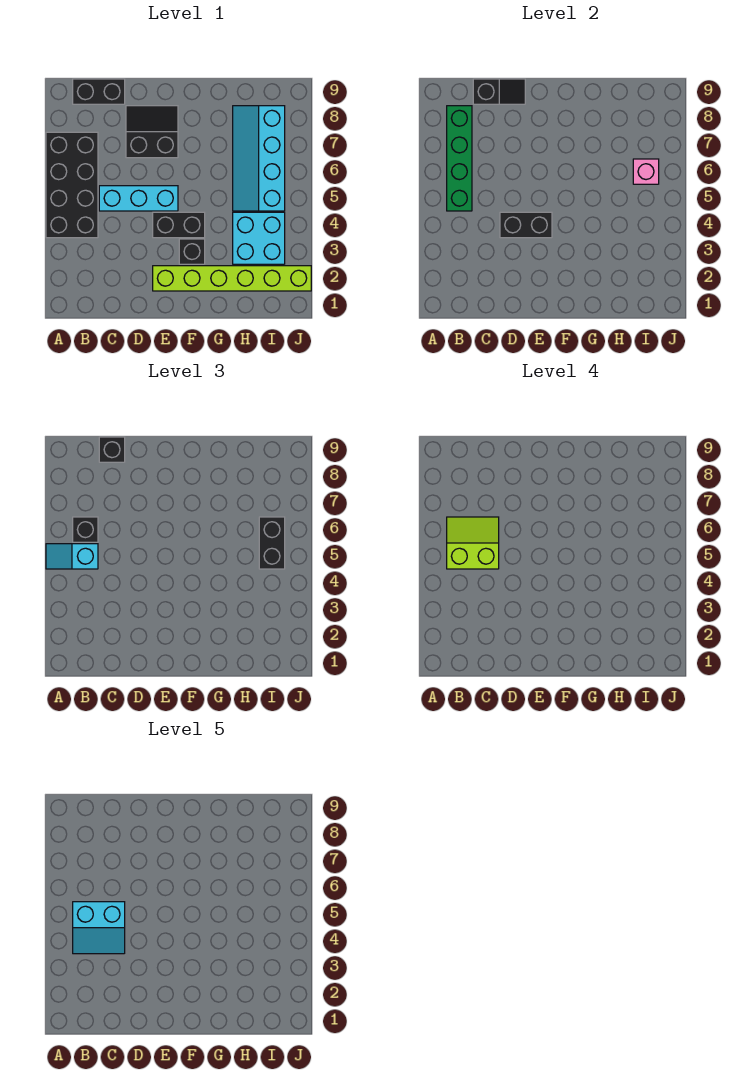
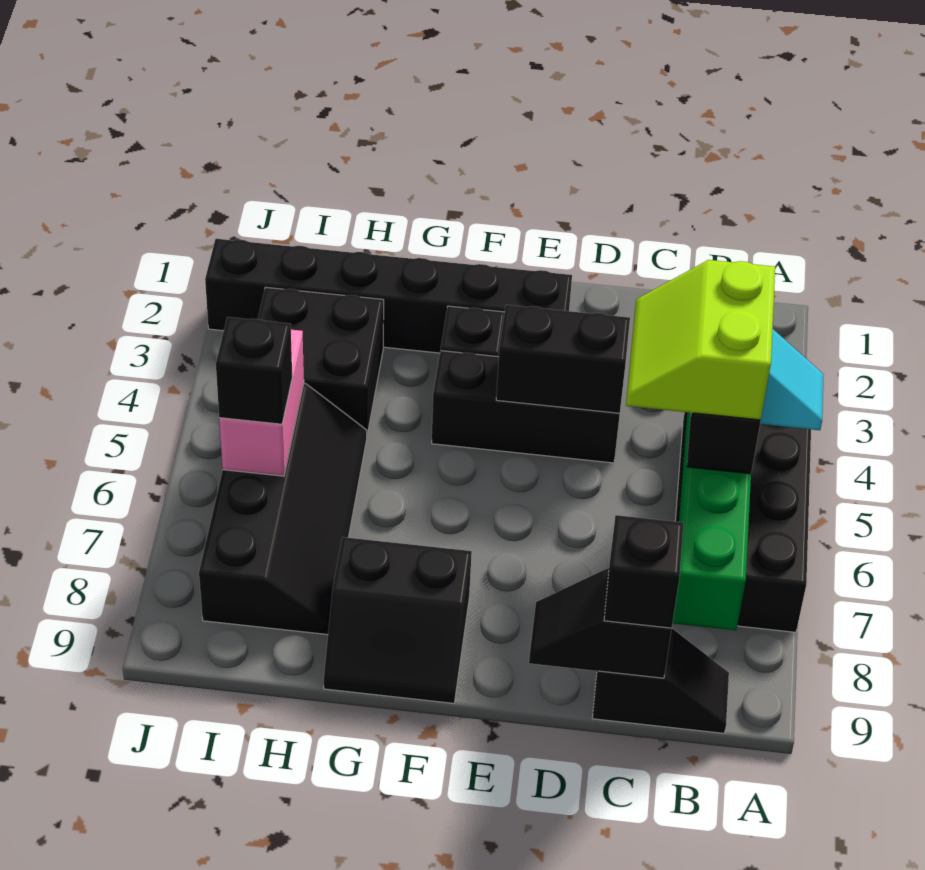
cyan slope B4:C5 level 5 top 5 -> none
lime slope B5:C6 level 4 top 5 -> lime slope B5:C6 level 4 top B
black brick B9:C9 level 1 -> black slope B9:C9 level 1 top C
cyan brick C5:E5 level 1 -> none
black slope D7:E8 level 1 top 7 -> black slope F8:G9 level 1 top 8
lime brick E2:J2 level 1 -> black brick E2:J2 level 1
black brick E4:F4 level 1 -> black brick D4:F4 level 1
cyan brick H3:I4 level 1 -> black brick H3:I4 level 1
cyan slope H5:I8 level 1 top I -> black slope H5:I8 level 1 top I
black brick I5:I6 level 3 -> black brick I6 level 3
pink brick I6 level 2 -> pink brick I5:I6 level 2

